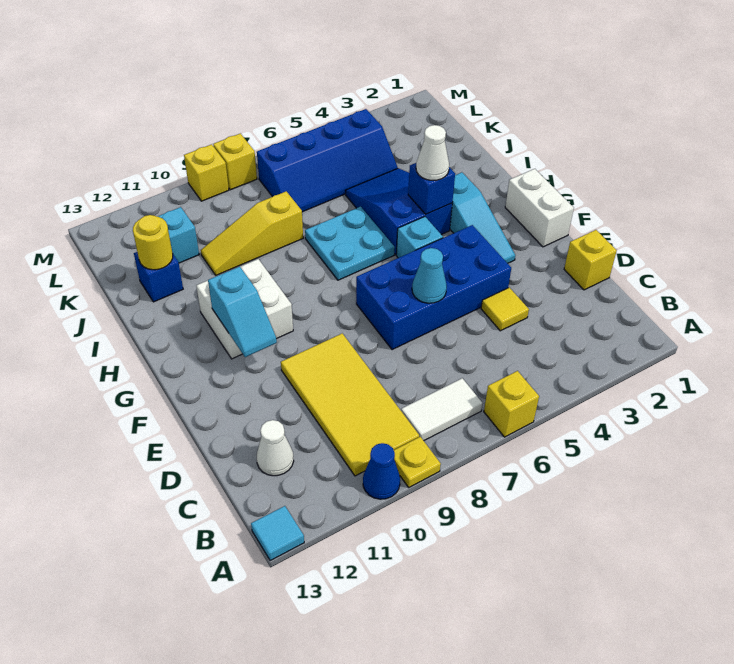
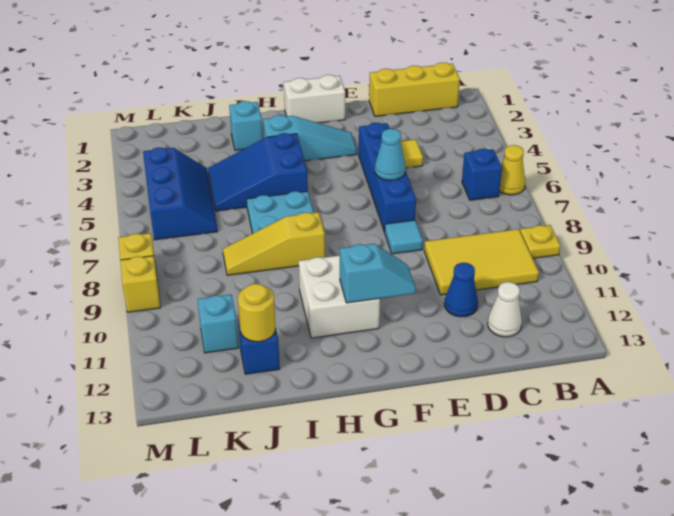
yellow brick A6 level 1 -> yellow cone A6 level 1
blue cone A10 level 1 -> blue cone D11 level 1
cyan tile A13 level 1 -> cyan tile E8 level 1
white tile B7:B8 level 1 -> none
yellow tile B9:E10 level 1 -> yellow tile B9:D10 level 1
yellow brick D1 level 1 -> yellow brick B1:D1 level 1
blue brick E4:F7 level 1 -> blue brick E4:E7 level 1
cyan brick G5 level 1 -> cyan brick I2 level 1
blue brick H4 level 2 -> blue brick B6 level 1
white cone H4 level 3 -> none
yellow slope J8:J10 level 1 top 8 -> yellow slope H8:J8 level 1 top H
blue slope K4:L7 level 1 top L -> blue slope K4:L6 level 1 top L

